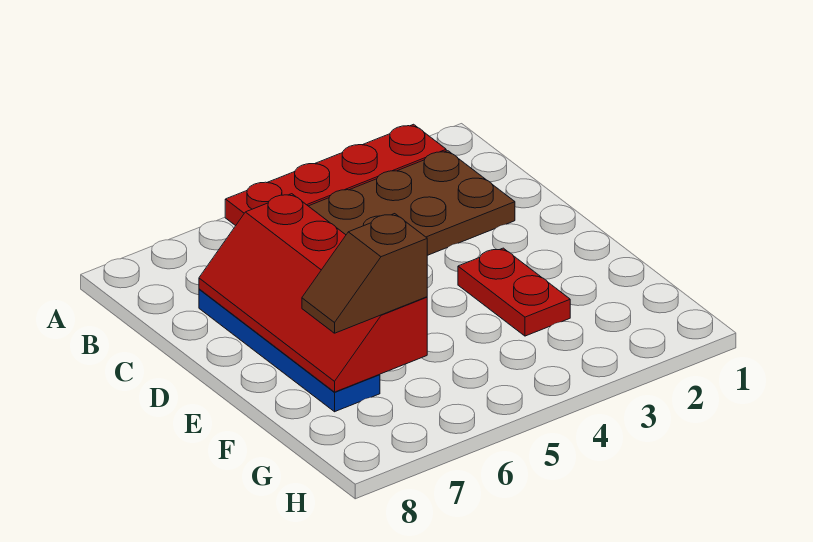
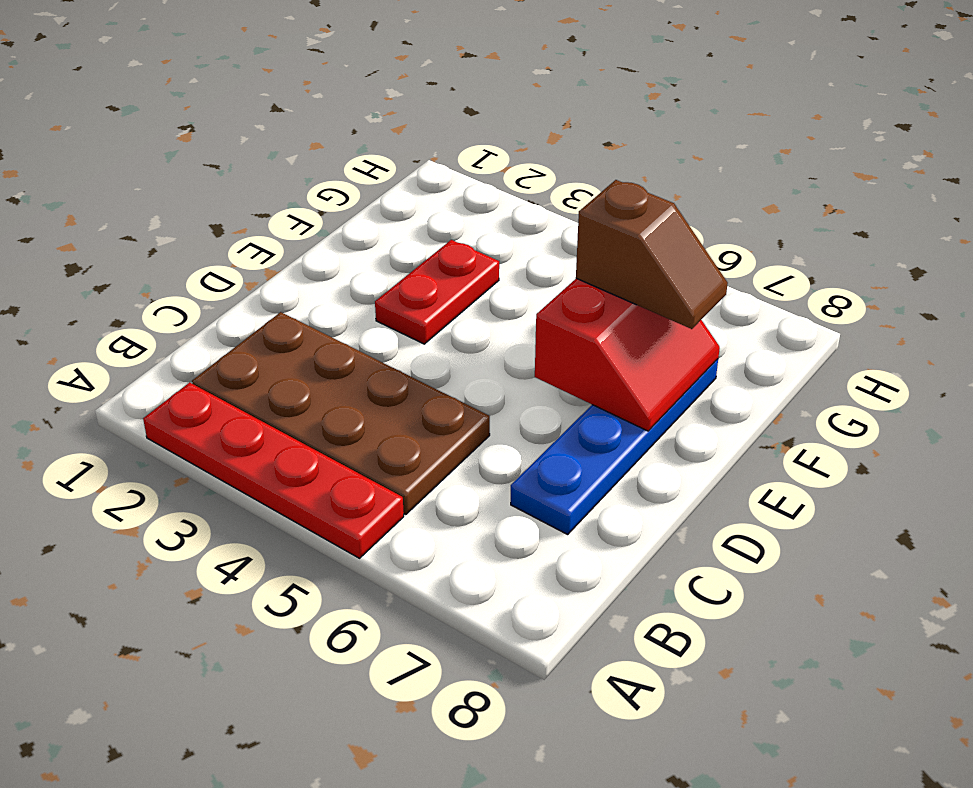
red slope C6:F7 level 2 top 6 -> red slope E6:F7 level 2 top 6

